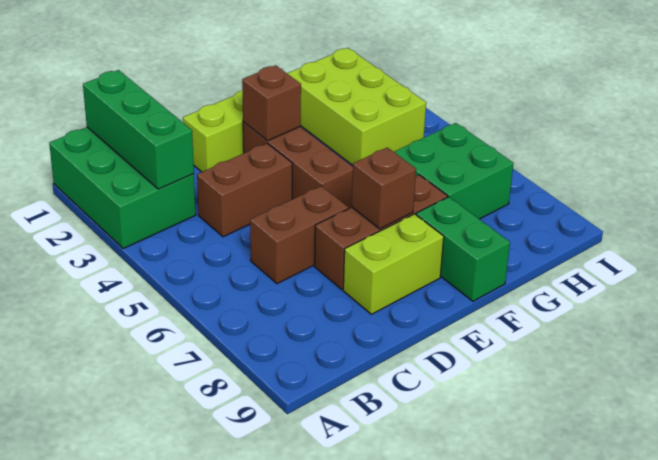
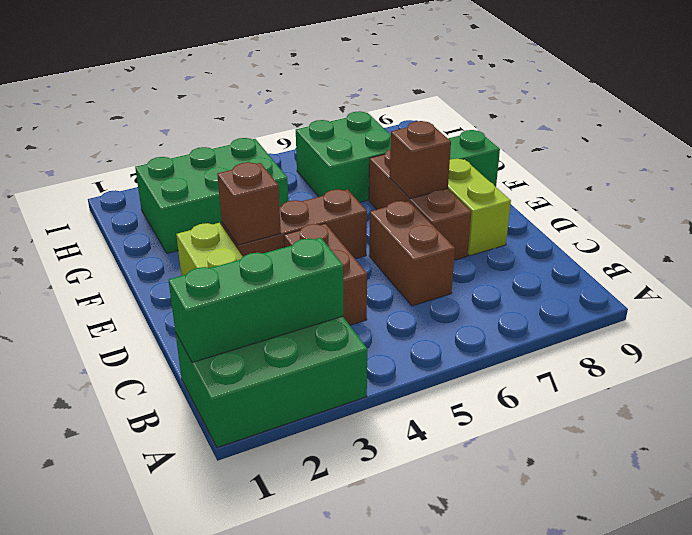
lime brick G2:H4 level 1 -> green brick G2:H4 level 1

